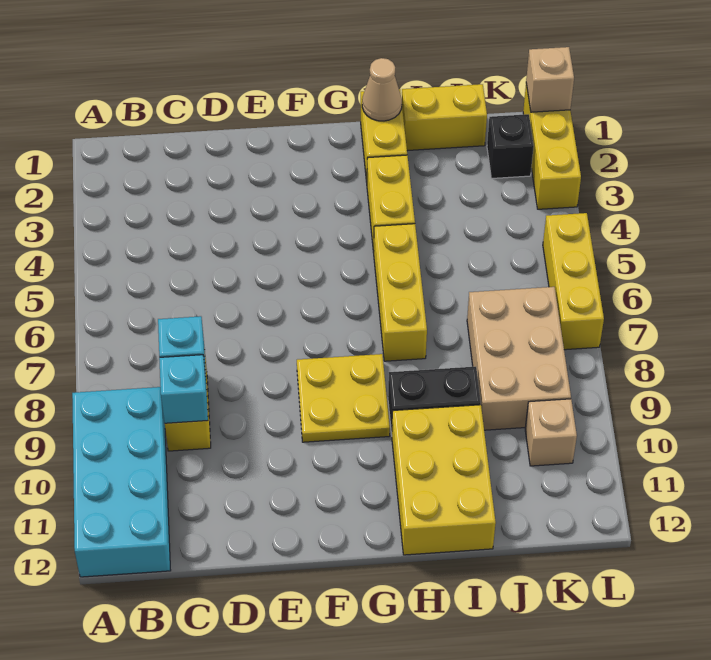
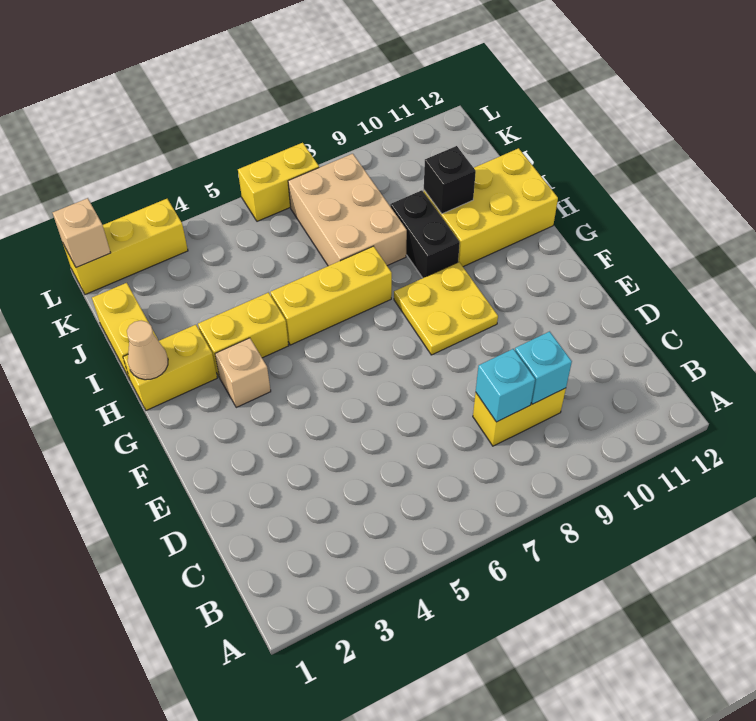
cyan brick A9:B12 level 1 -> none
tan brick J7:K9 level 1 -> tan brick I7:K8 level 1
black brick K2 level 1 -> black brick I10 level 2
tan brick K10 level 1 -> tan brick G3 level 1
yellow brick L5:L7 level 1 -> yellow brick L6:L7 level 1

